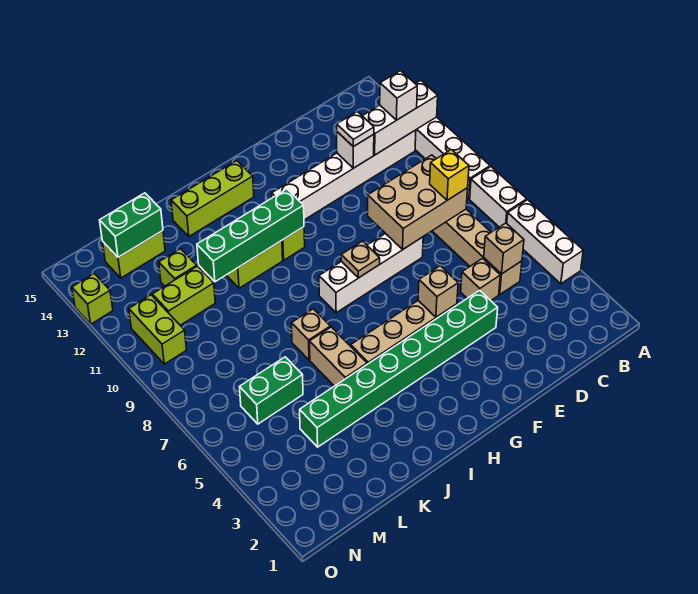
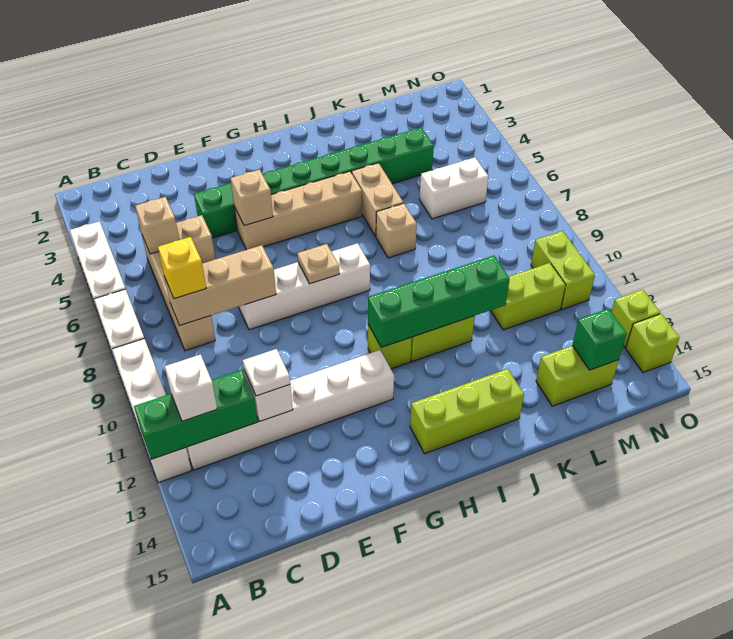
white brick A12:C12 level 2 -> green brick A12:C12 level 2
tan brick C8:E9 level 2 -> tan brick C8:E8 level 2
green brick L6:M6 level 1 -> white brick L6:M6 level 1
lime brick L12 level 1 -> lime brick O14 level 1
green brick L14:M14 level 2 -> green brick M14 level 2

